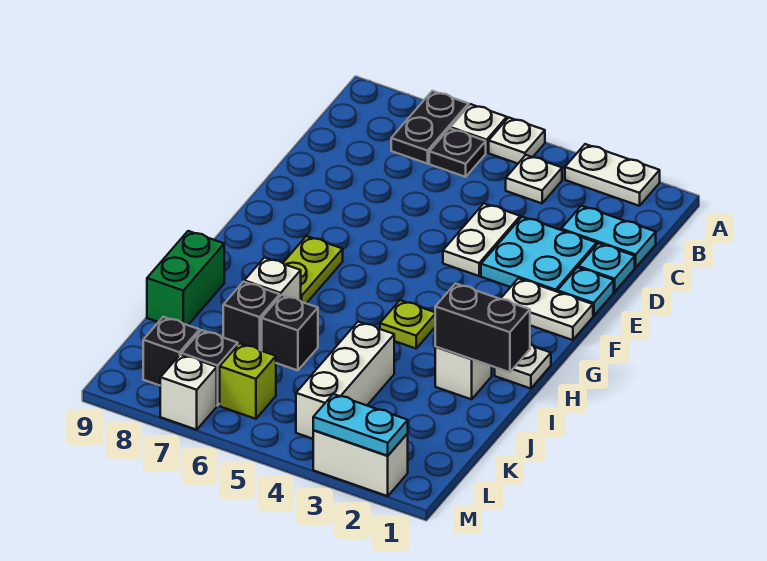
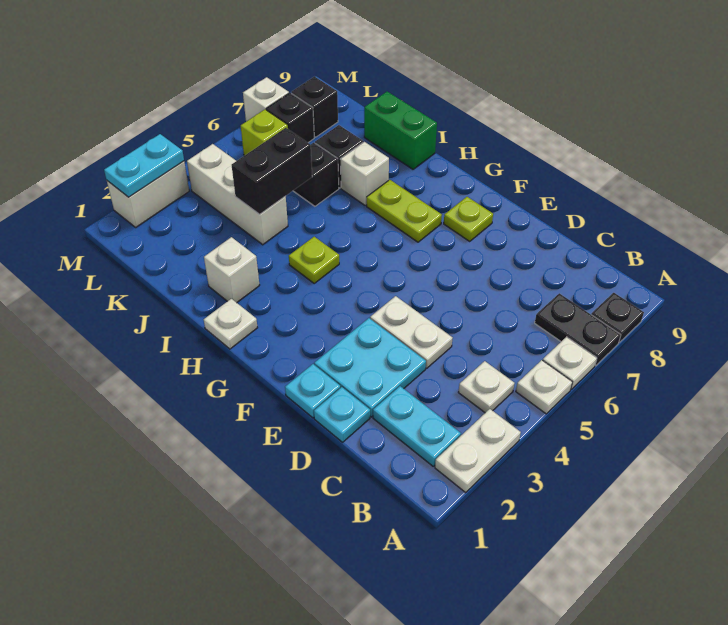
black plate B6 level 1 -> black plate A8 level 1
cyan plate C1:C2 level 1 -> cyan plate B2:C2 level 1
white plate F1:F2 level 1 -> none
none -> lime plate F8 level 1
black brick I1:I2 level 2 -> black brick J4:J5 level 2

